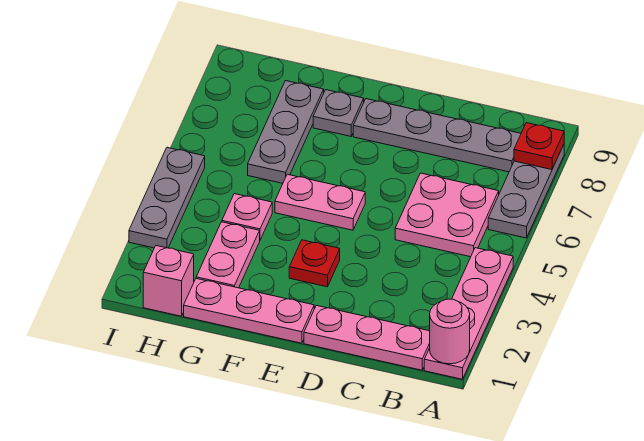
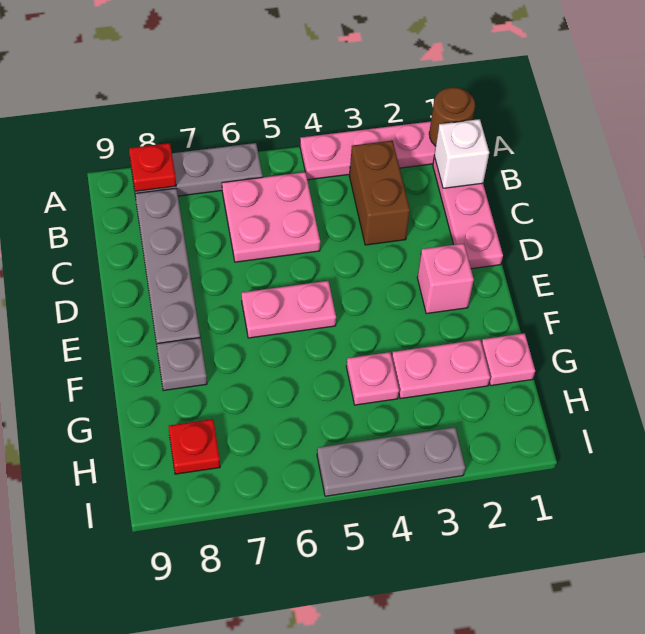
pink round brick A1 level 2 -> brown round brick A1 level 2
none -> white brick B1 level 2
none -> brown brick B3:C3 level 1
pink plate E1:G1 level 1 -> pink plate G1 level 1
red plate E3 level 1 -> red plate H8 level 1
pink plate E5:F5 level 1 -> pink plate E5:E6 level 1
grey plate G6:G8 level 1 -> none
pink brick H1 level 1 -> pink brick E2 level 1

